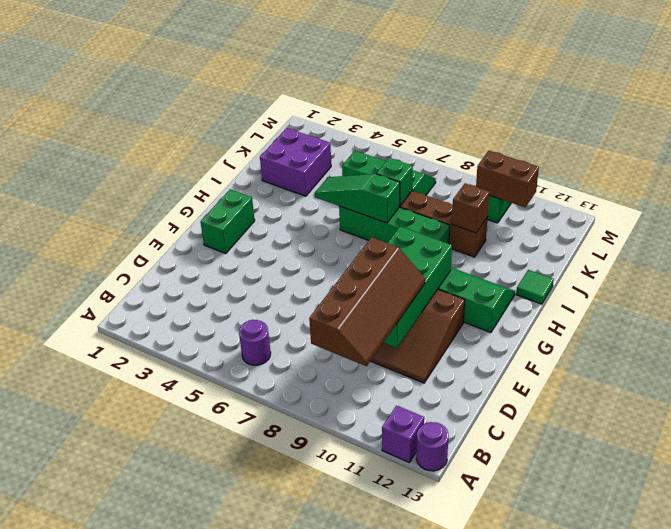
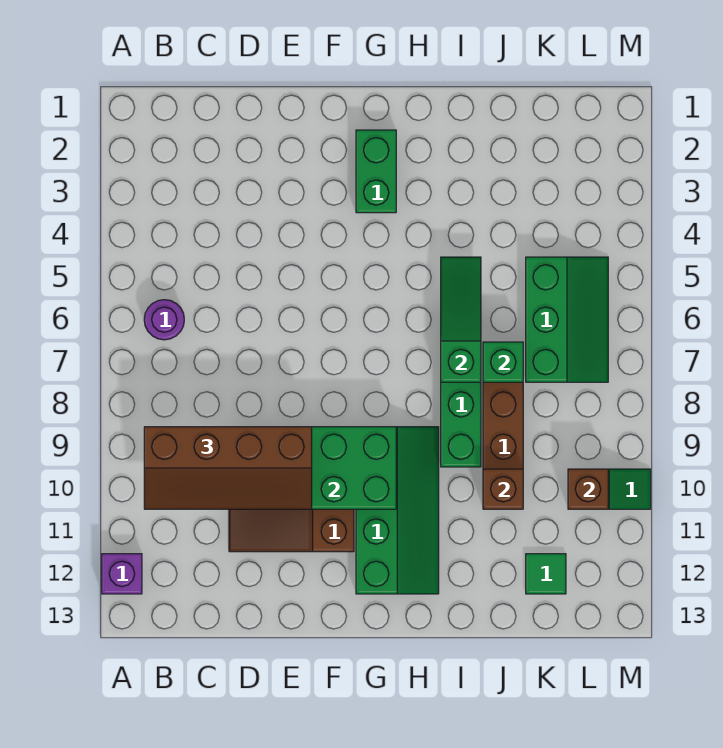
purple round brick A13 level 1 -> none
green brick F2:G2 level 1 -> green brick G2:G3 level 1
green tile I13 level 1 -> green tile K12 level 1
purple brick J2:K3 level 1 -> none
brown brick L10:L11 level 2 -> brown brick L10 level 2

